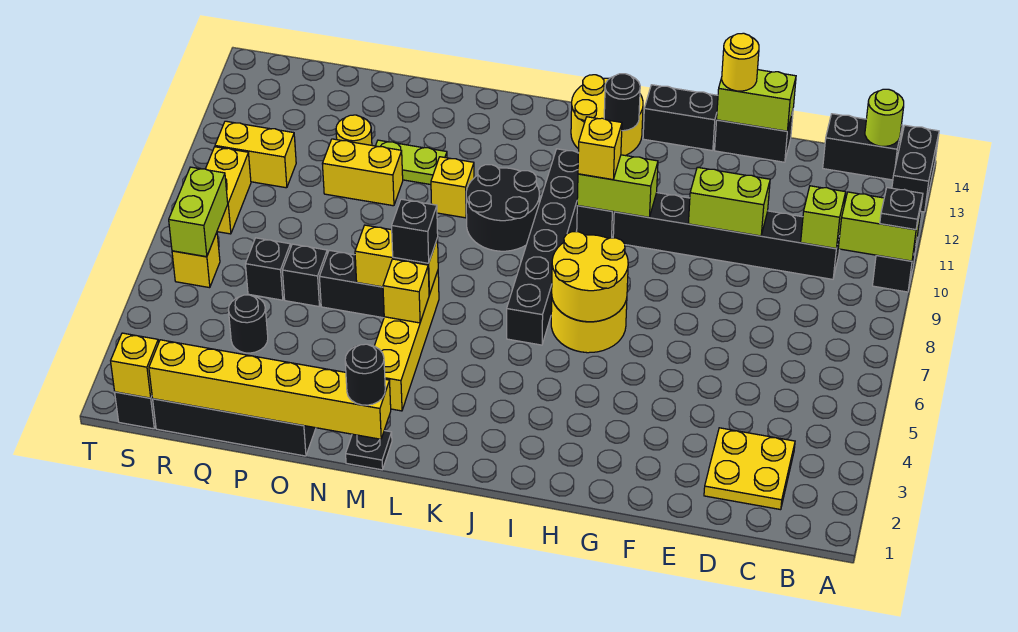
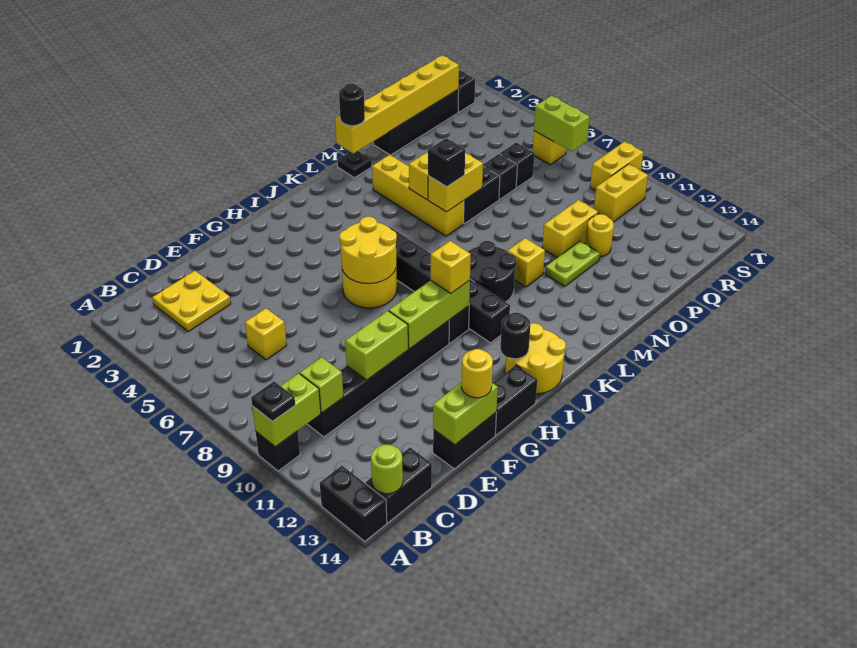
lime brick H10:I10 level 2 -> lime brick G10:I10 level 2
black round brick Q4 level 1 -> none
yellow brick S1 level 2 -> yellow brick D6 level 1
yellow brick S8:S9 level 1 -> yellow brick S9:T9 level 1

